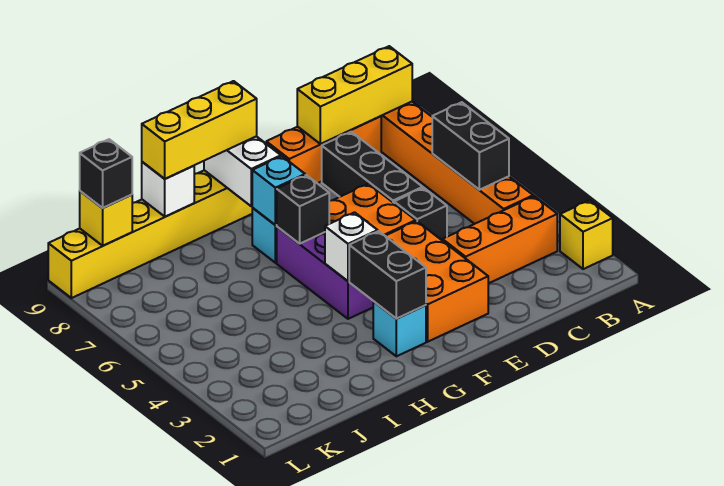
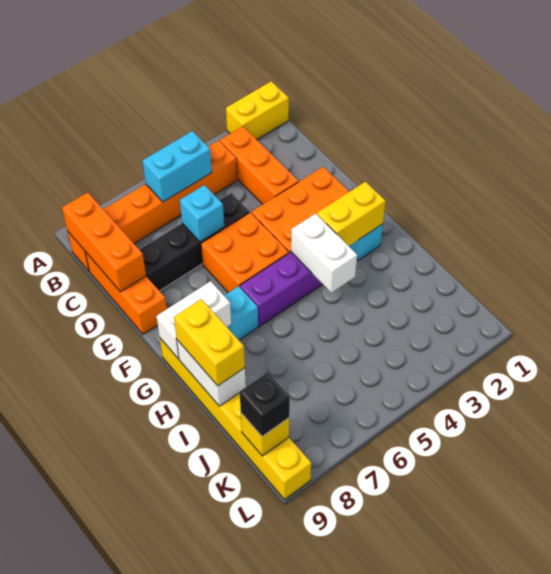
yellow brick A2 level 1 -> yellow brick A1:A2 level 1
black brick B5:B6 level 2 -> cyan brick B5:B6 level 2
yellow brick B9:D9 level 2 -> orange brick B9:D9 level 2
black brick G2:G3 level 2 -> yellow brick G2:G3 level 2
white brick G4 level 2 -> white brick G4:H4 level 2
black brick G6 level 2 -> none
cyan brick G7 level 2 -> cyan brick D6 level 2
yellow brick G9:I9 level 3 -> yellow brick H9:I9 level 3
white brick I9 level 2 -> white brick H9:I9 level 2

